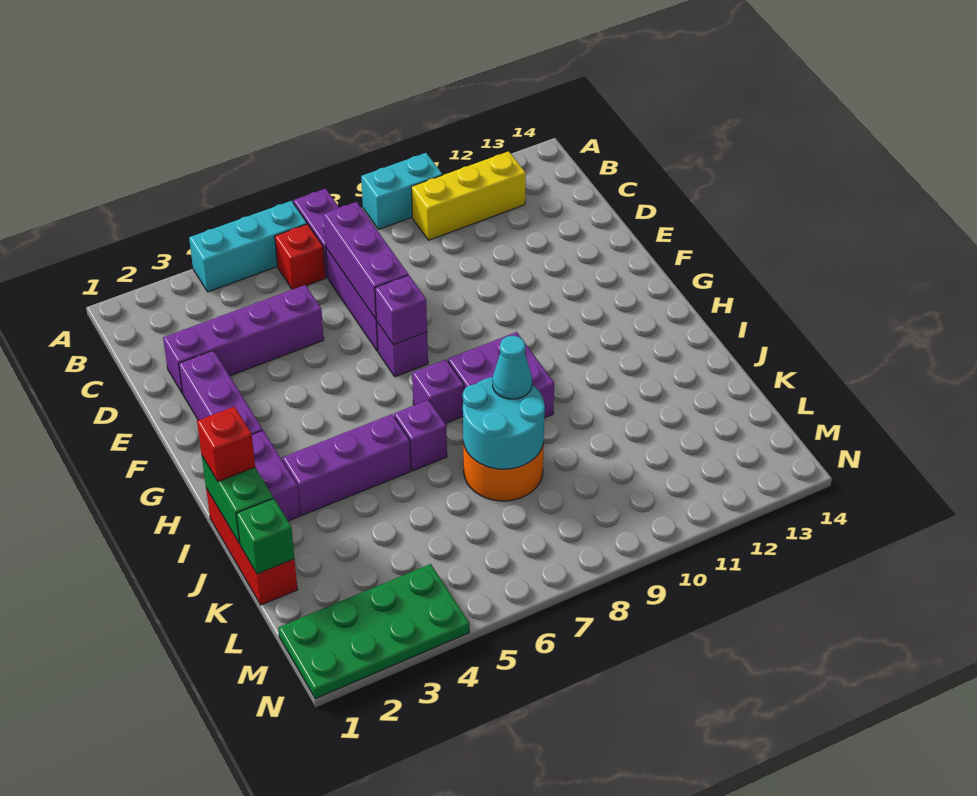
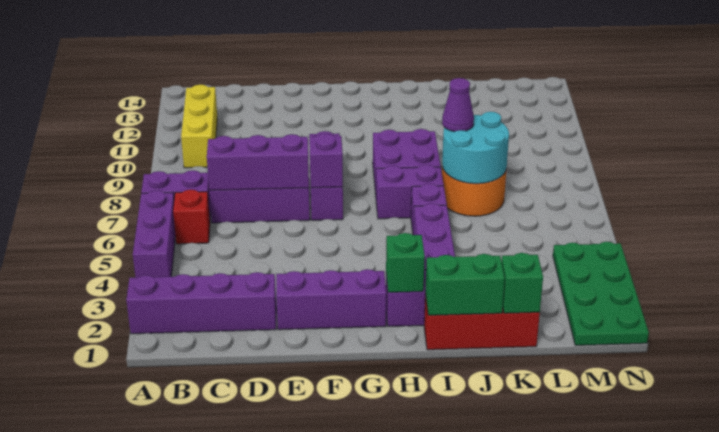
cyan brick A4:A6 level 1 -> purple brick A4:A6 level 1
cyan brick A9:A10 level 1 -> none
purple brick D2:D5 level 1 -> purple brick A2:D2 level 1
purple brick F7 level 1 -> purple brick F7:F9 level 1
none -> green brick H2 level 2
purple brick H7 level 1 -> purple brick H7:I7 level 1
red brick I1 level 3 -> none
cyan cone J8 level 3 -> purple cone J8 level 3

